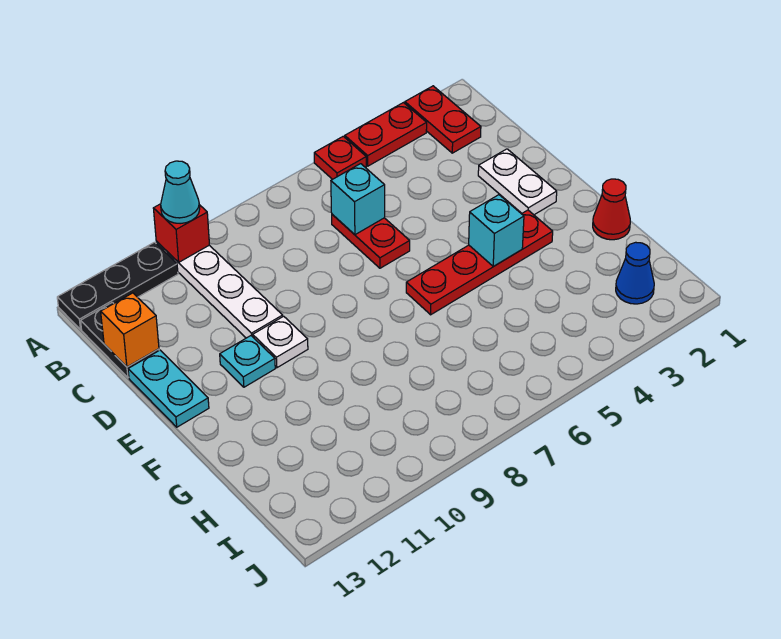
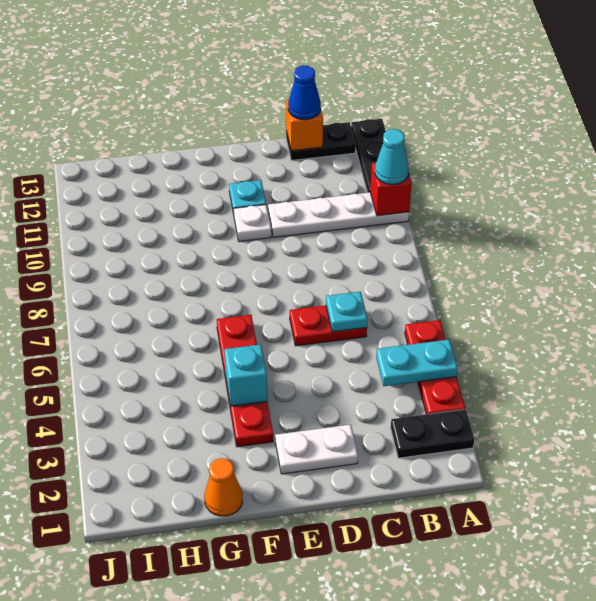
red plate A2:B2 level 1 -> black plate A2:B2 level 1
cyan brick C6 level 2 -> cyan plate C6 level 2
cyan plate D13:E13 level 1 -> cyan plate A4:B4 level 2
red cone G1 level 1 -> orange cone G1 level 1
blue cone I2 level 1 -> blue cone C13 level 3

